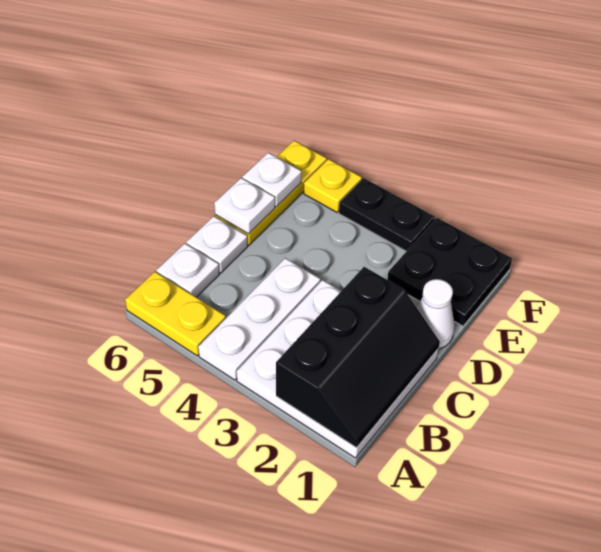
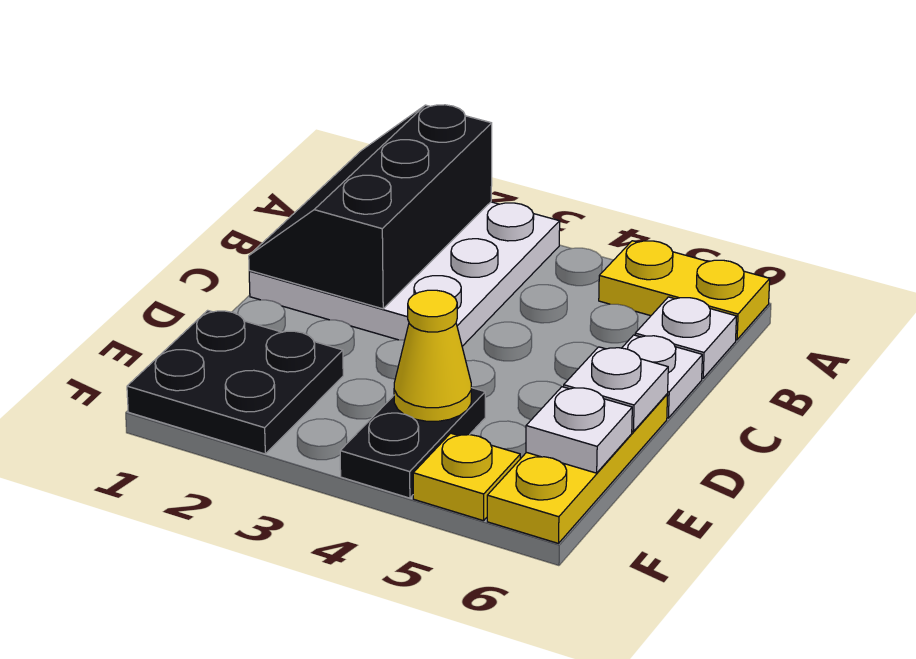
white plate A4:C4 level 1 -> none
white cone D1 level 1 -> none
none -> yellow cone E4 level 2
black plate F3:F4 level 1 -> black plate E4:F4 level 1

